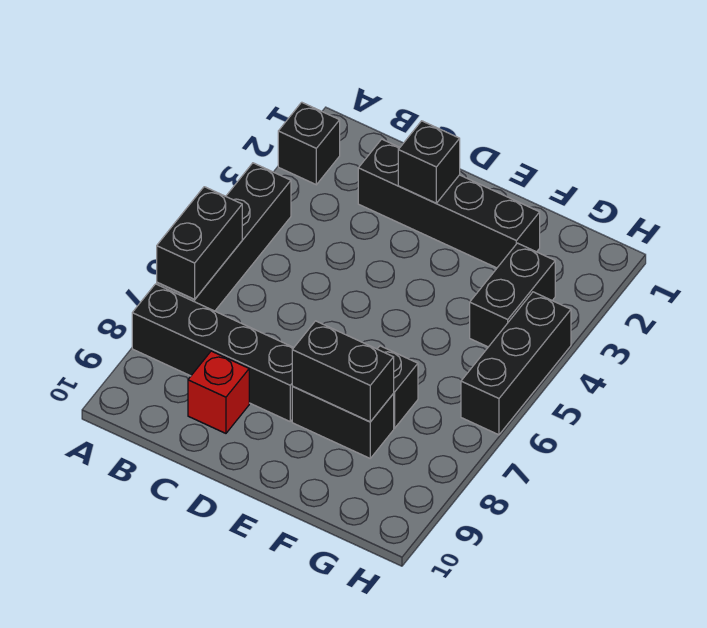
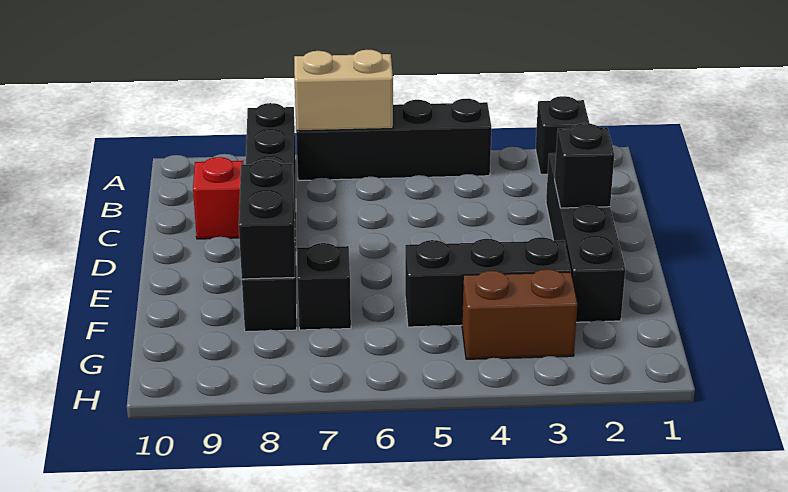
black brick A6:A7 level 2 -> tan brick A6:A7 level 2
black brick G3:G4 level 1 -> brown brick G3:G4 level 1
black brick H4:H6 level 1 -> black brick F3:F5 level 1

